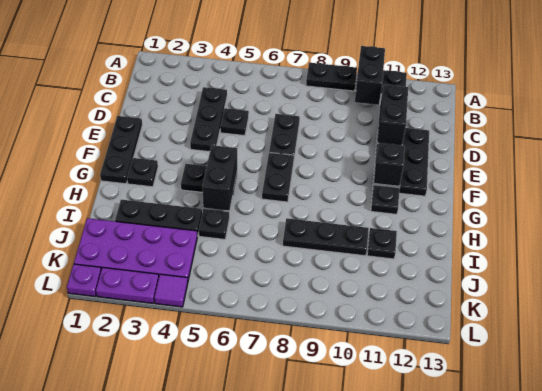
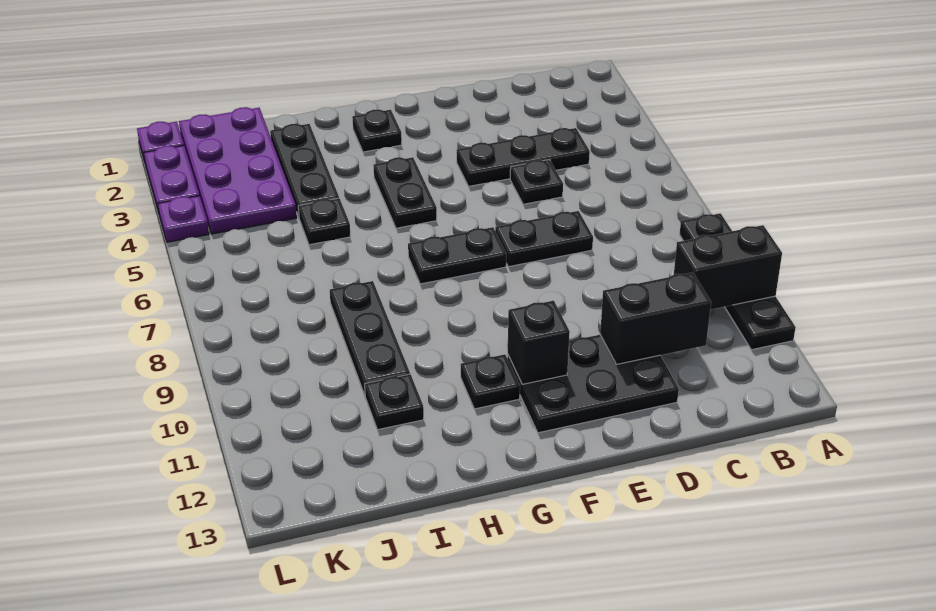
black plate E1:G1 level 1 -> none
black brick G5:H5 level 2 -> none
purple tile L4 level 1 -> purple plate L4 level 1

